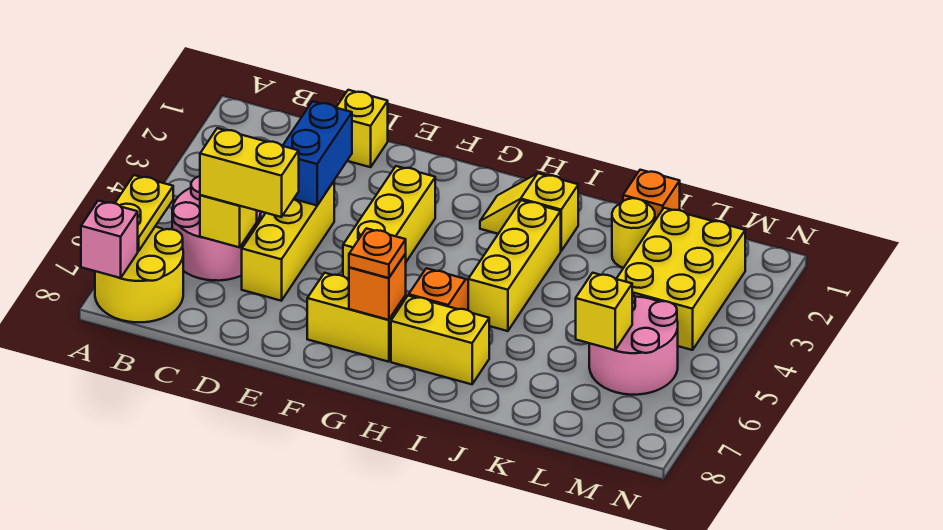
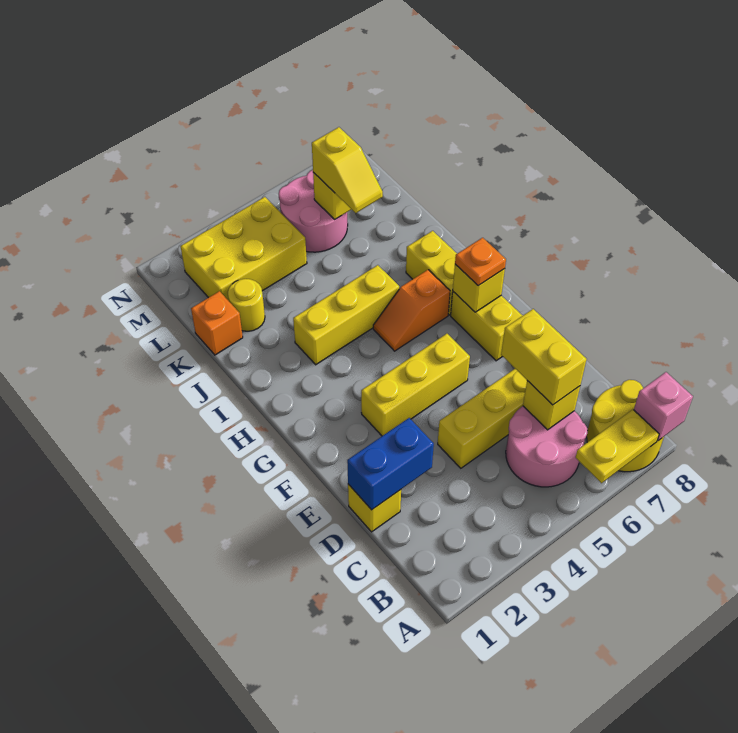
blue brick D3:D4 level 2 -> blue brick D1:D2 level 2
orange brick G7 level 2 -> yellow brick G7 level 2
yellow slope H2:I2 level 1 top I -> yellow slope K6:L6 level 3 top L

